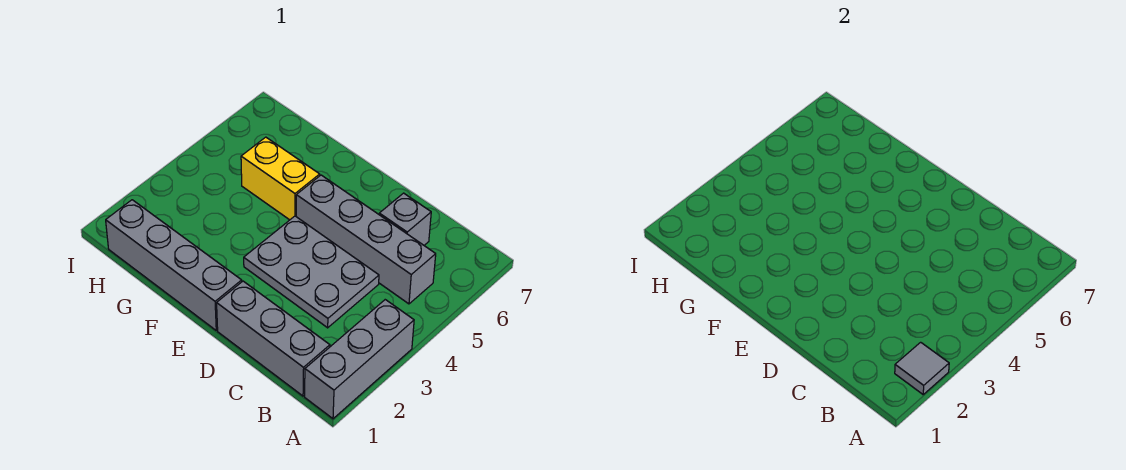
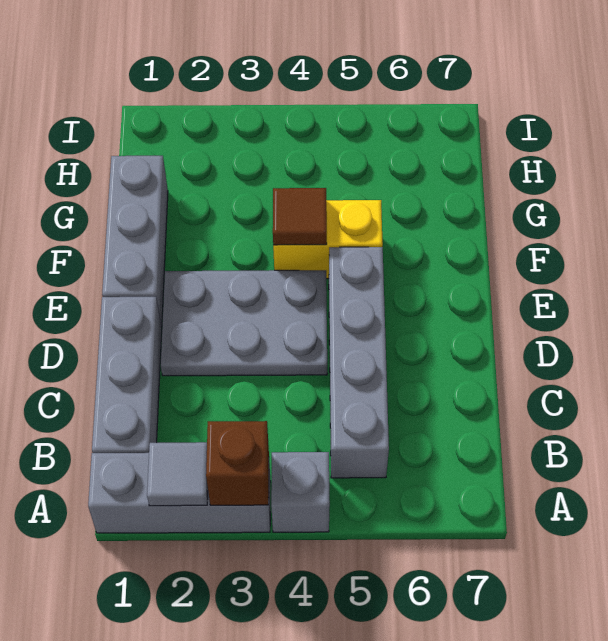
none -> brown brick A3 level 2
grey plate C3:E4 level 1 -> grey plate D2:E4 level 1
grey brick C6 level 1 -> grey brick A4 level 1
grey brick E1:H1 level 1 -> grey brick E1:G1 level 1
none -> brown tile F4 level 2
yellow brick F5:G5 level 1 -> yellow brick F4:F5 level 1

